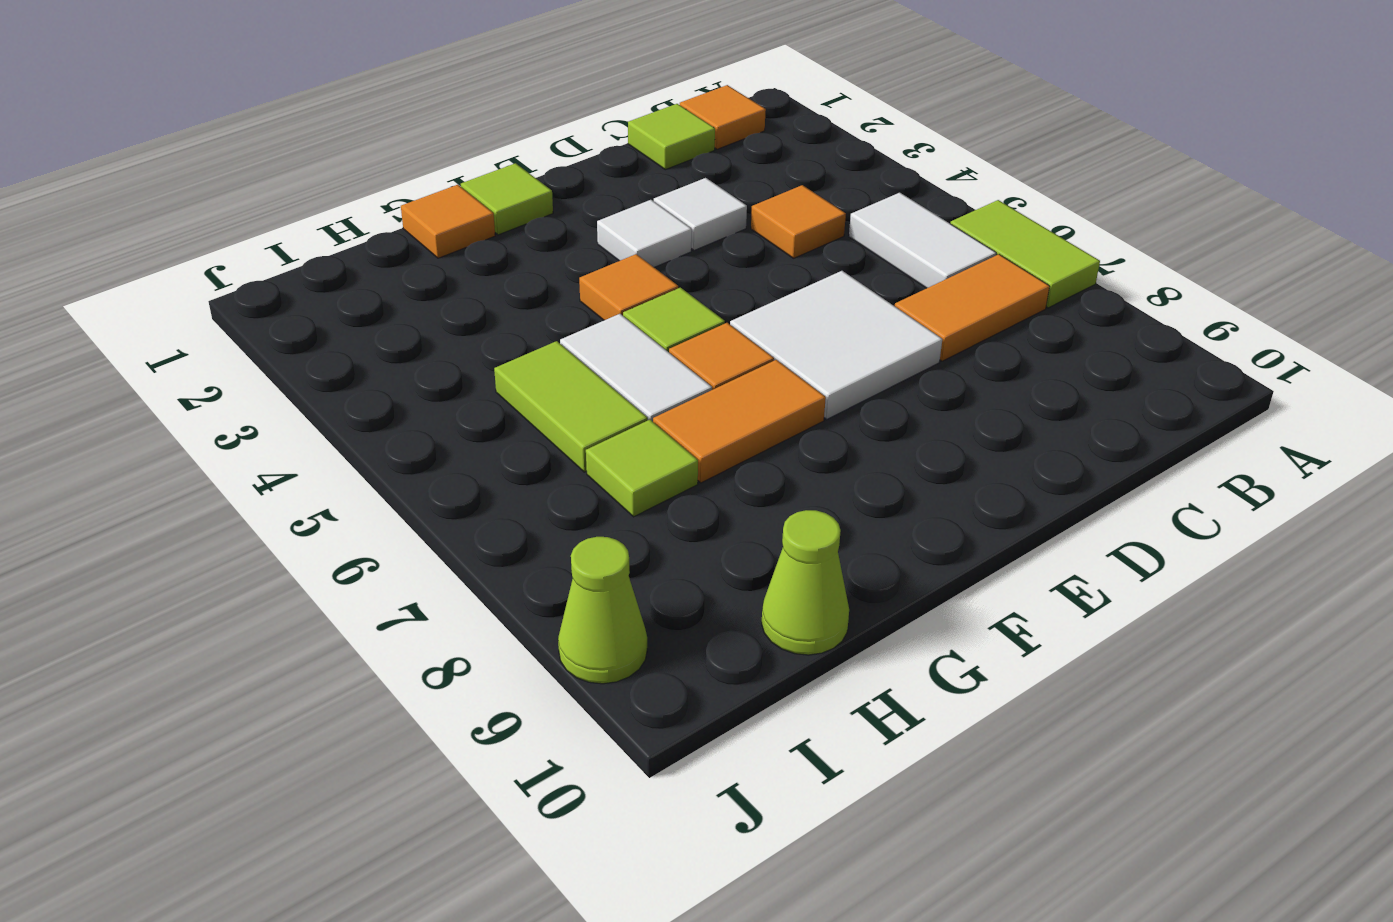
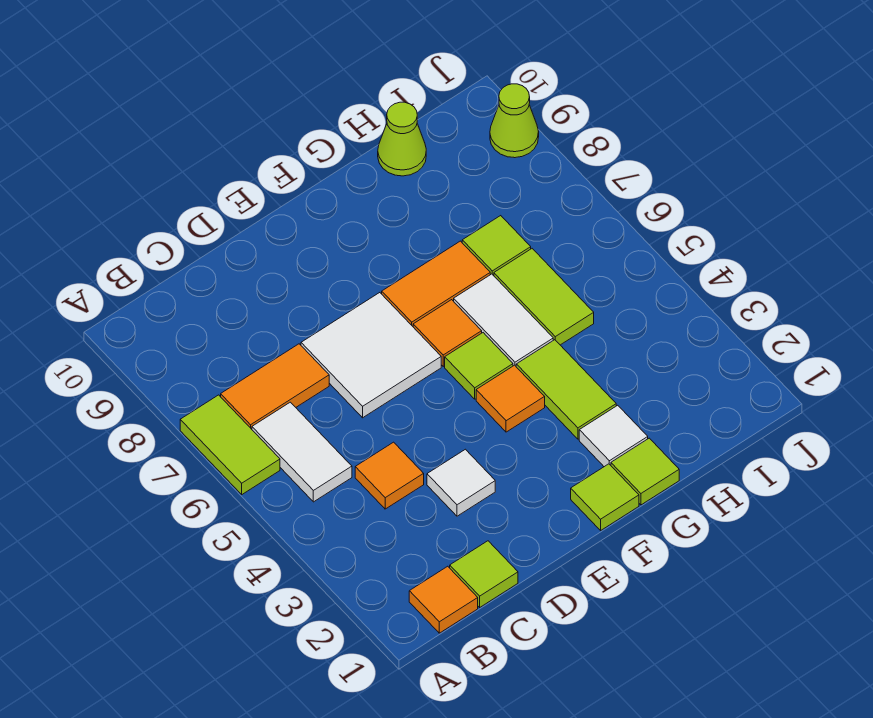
white tile E3 level 1 -> white tile G2 level 1
orange tile G1 level 1 -> lime tile G1 level 1
none -> lime tile G3:G4 level 1

